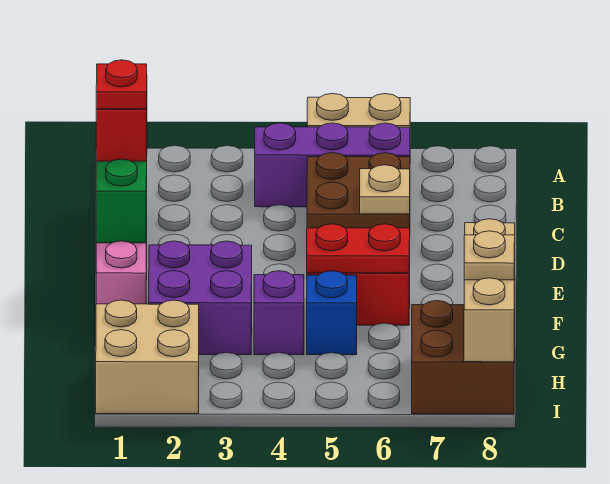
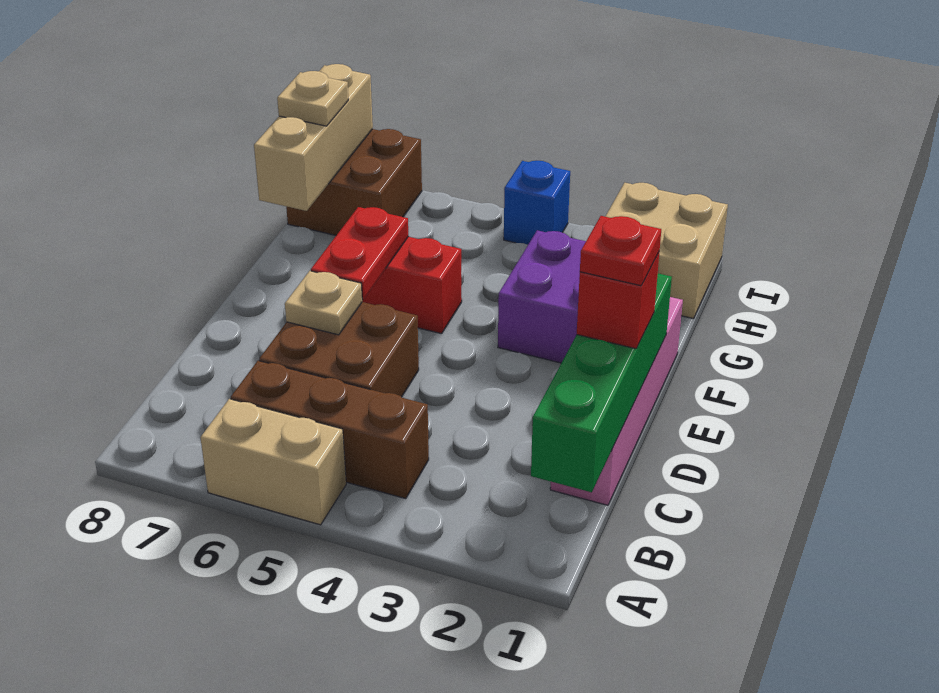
purple brick B4:B6 level 1 -> brown brick B4:B6 level 1
red plate F5:F6 level 2 -> red plate E6:F6 level 2
purple brick G4 level 1 -> none
blue brick G5 level 1 -> blue brick I4 level 1

